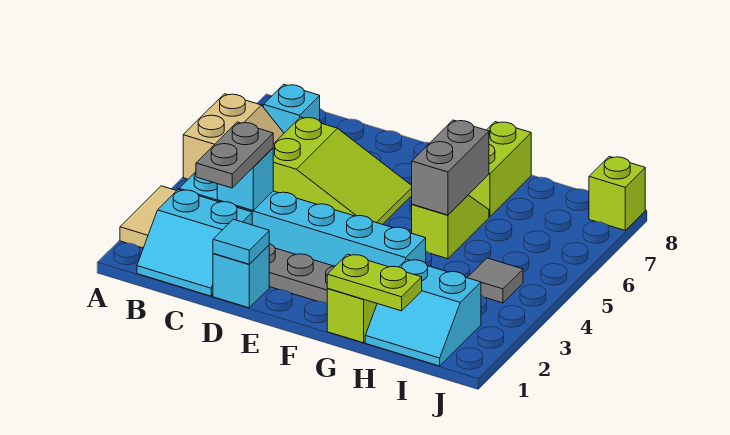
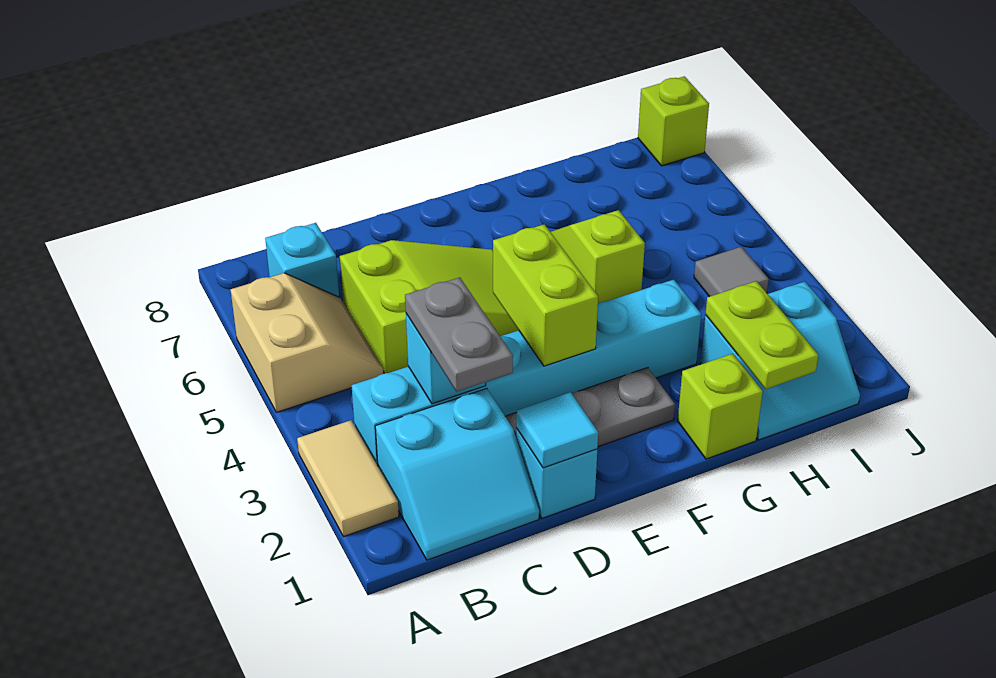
lime plate G1:H1 level 2 -> lime plate H1:H2 level 2
grey brick G5:G6 level 2 -> none
lime brick G7:G8 level 1 -> lime brick E3:E4 level 2

